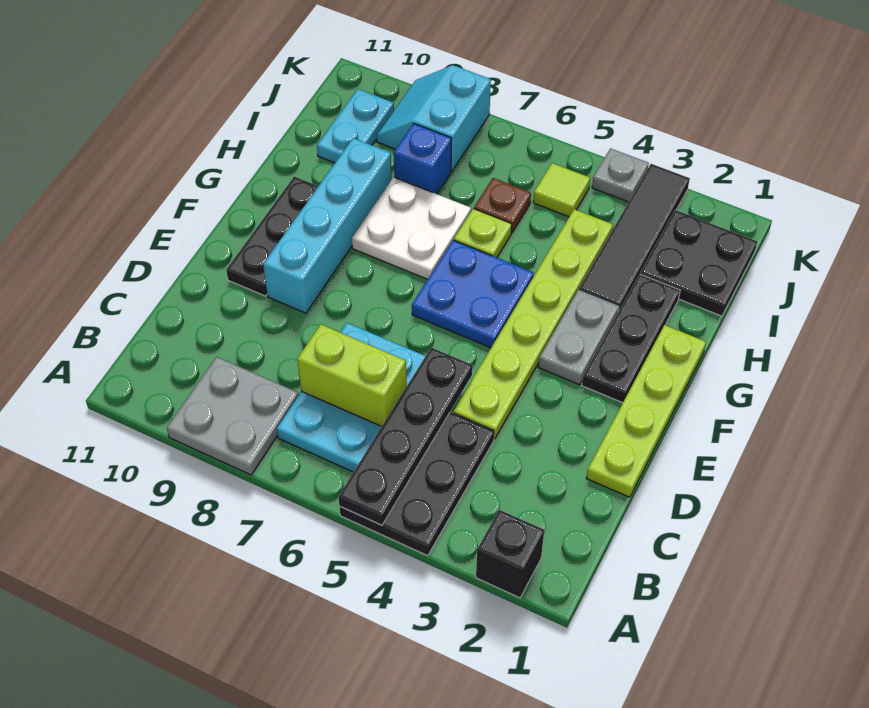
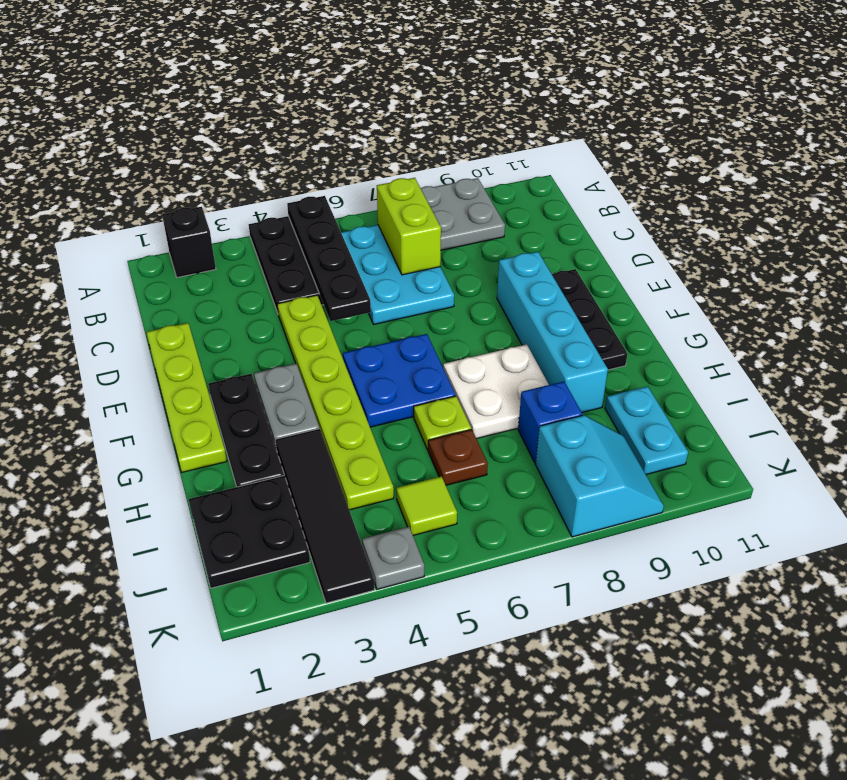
lime brick C6:C7 level 2 -> lime brick B7:C7 level 2

